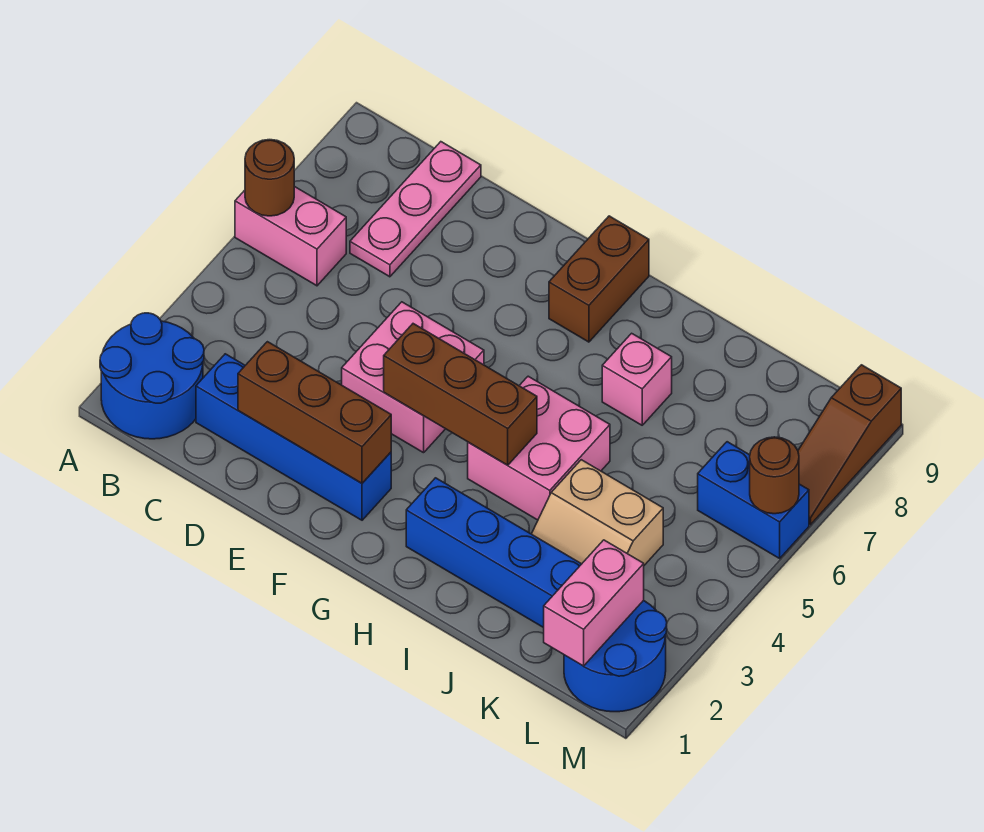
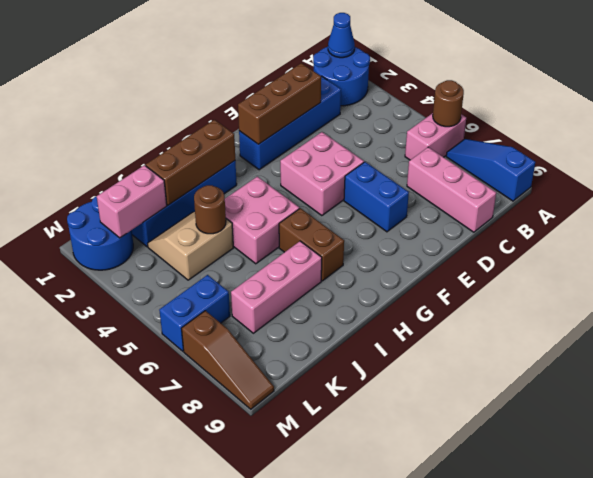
none -> blue cone A1 level 2
none -> blue slope A7:A9 level 1 top 9
pink plate C7:C9 level 1 -> pink brick C7:C9 level 1
none -> blue brick E6:E7 level 1
brown brick F4:H4 level 2 -> brown brick H2:J2 level 2
brown brick G8:G9 level 1 -> brown brick H6:H7 level 1
pink brick I7 level 1 -> pink brick I7:K7 level 1
pink brick L1:L2 level 2 -> pink brick K2:L2 level 2
brown round brick M6 level 2 -> brown round brick J4 level 2
brown slope M7:M9 level 1 top 9 -> brown slope M7:M9 level 1 top 7

